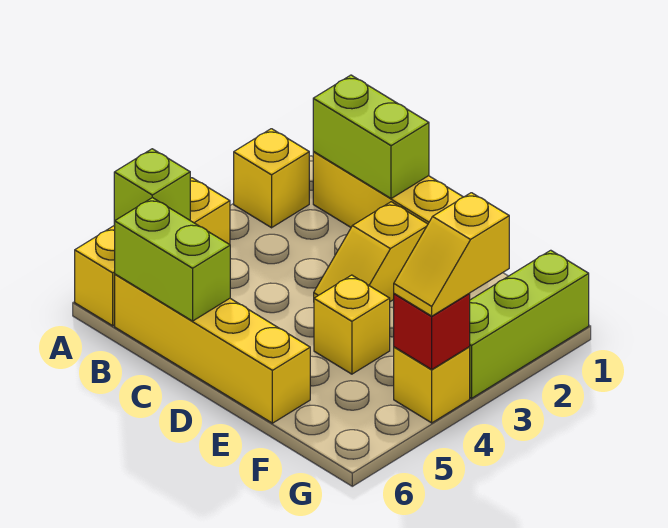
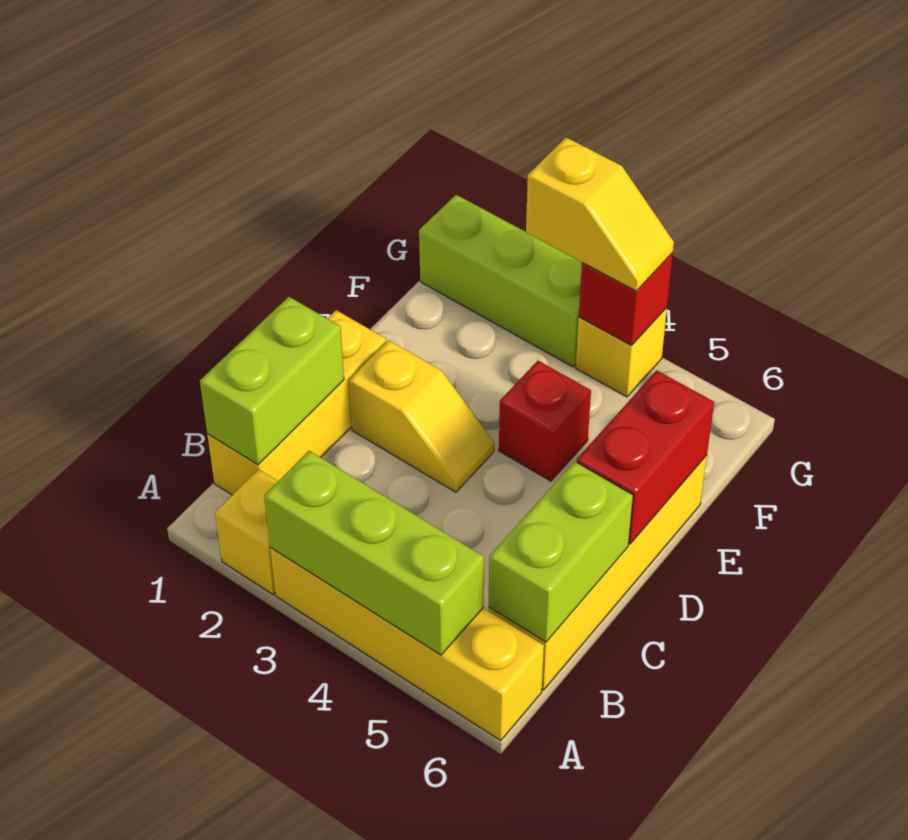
yellow brick A4:A6 level 1 -> yellow brick A3:A6 level 1
lime brick A5 level 2 -> lime brick A3:A5 level 2
none -> red brick D6:E6 level 2
yellow brick E4 level 1 -> red brick E4 level 1

